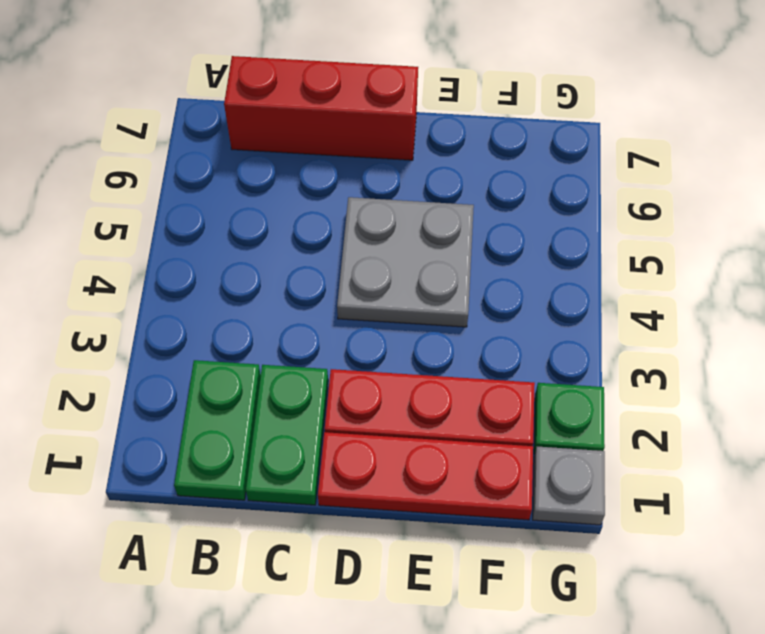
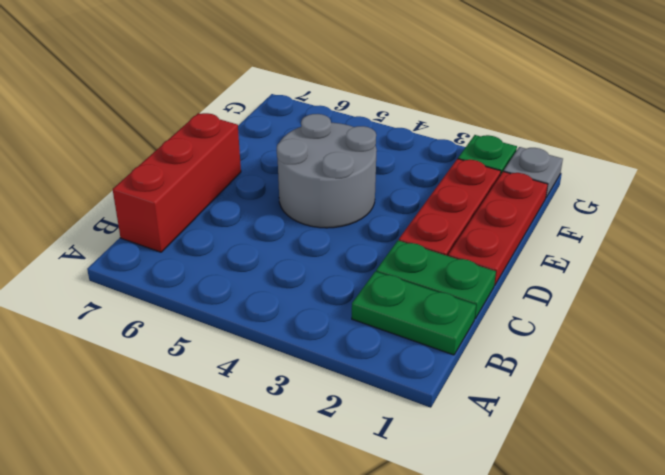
grey plate D4:E5 level 1 -> grey round brick D4:E5 level 1

